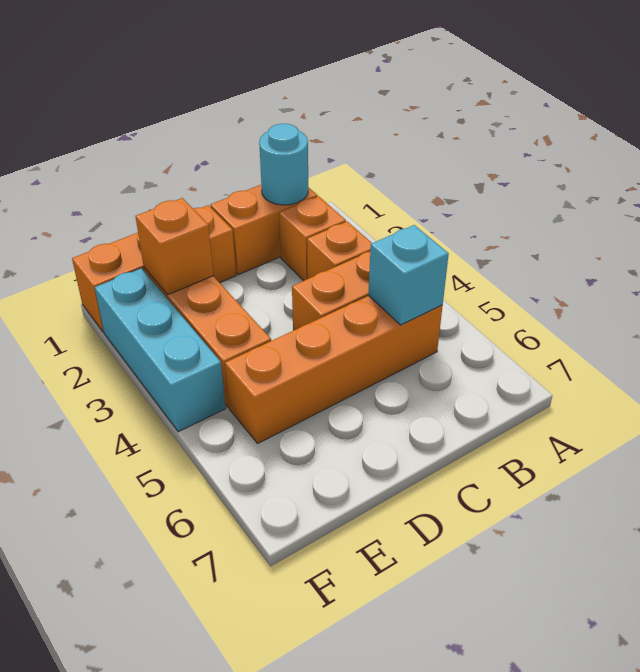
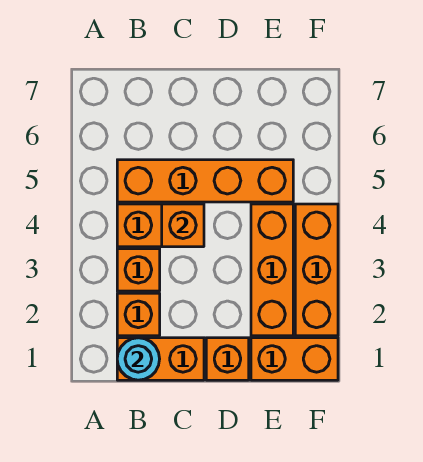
cyan brick B5 level 2 -> none
orange brick E2 level 2 -> orange brick C4 level 2
cyan brick F2:F4 level 1 -> orange brick F2:F4 level 1

